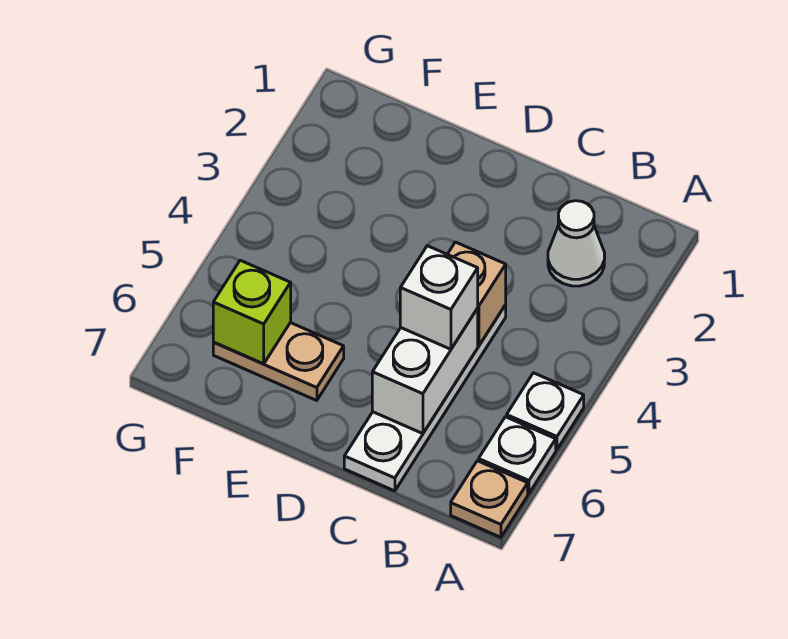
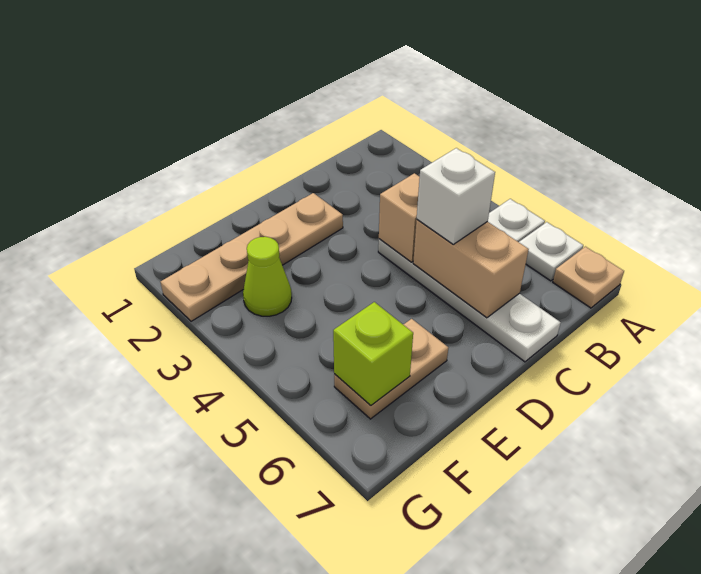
white cone B2 level 1 -> none
white brick C5:C6 level 2 -> tan brick C5:C6 level 2
none -> tan plate D2:G2 level 1
none -> lime cone F3 level 1

